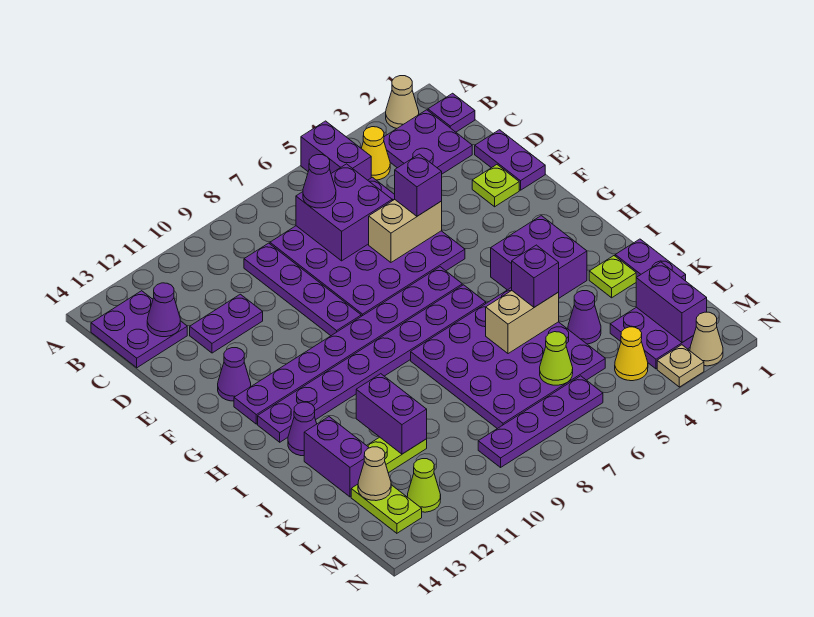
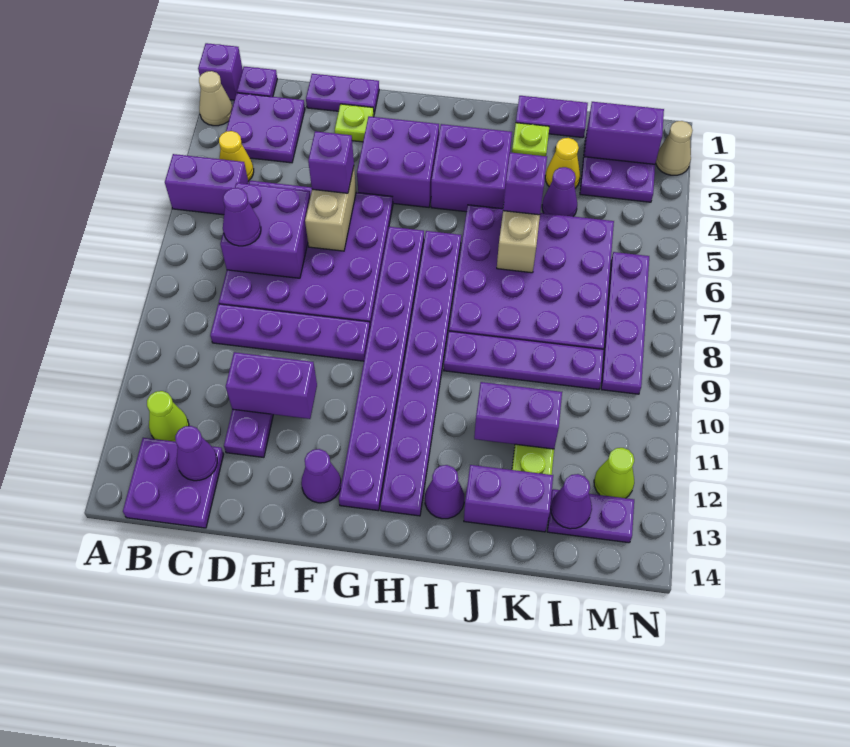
none -> purple brick A1 level 1
none -> purple brick D11:E11 level 2
none -> purple brick F3:G4 level 1
none -> purple plate I9:L9 level 1
lime cone L6 level 2 -> lime cone B12 level 1
lime plate L13:M13 level 1 -> purple plate L13:M13 level 1
tan cone L13 level 2 -> purple cone L13 level 2
yellow cone M4 level 1 -> yellow cone K3 level 1
tan plate N3 level 1 -> none

